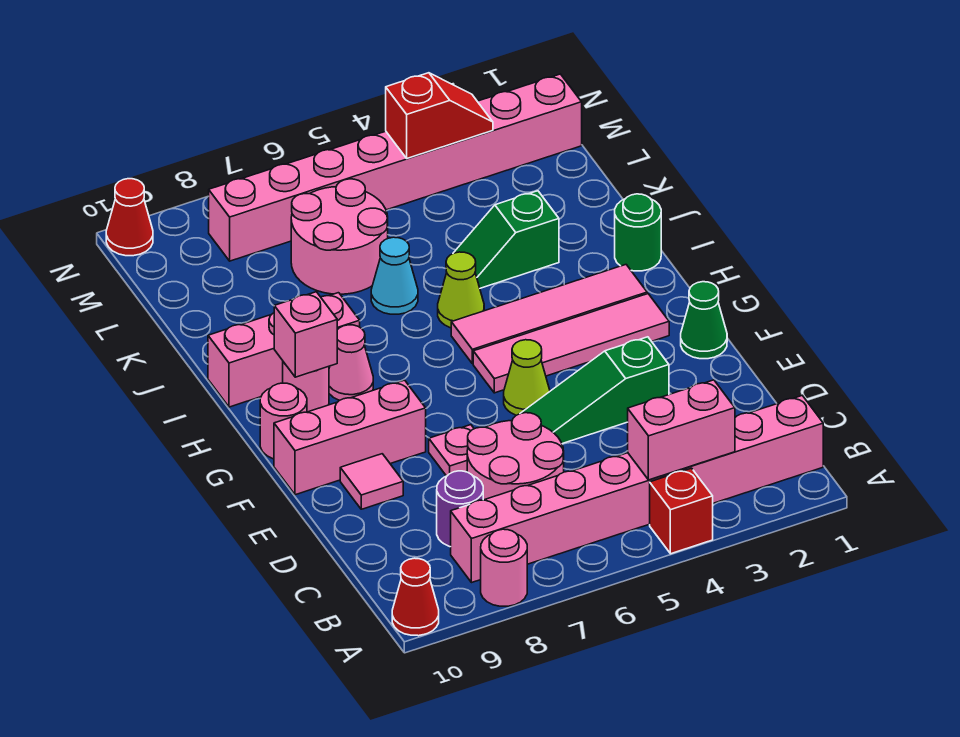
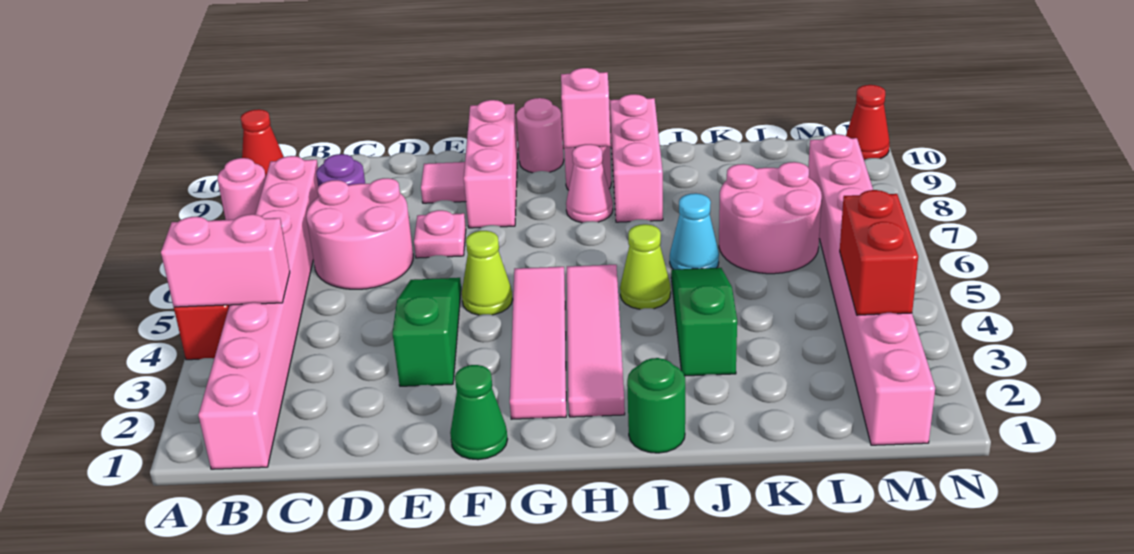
pink brick B3:B4 level 2 -> pink brick A4:B4 level 2
green slope J3:J4 level 1 top 3 -> green slope J3:J5 level 1 top 3
red slope M3:M4 level 2 top 4 -> red brick M3:M4 level 2

